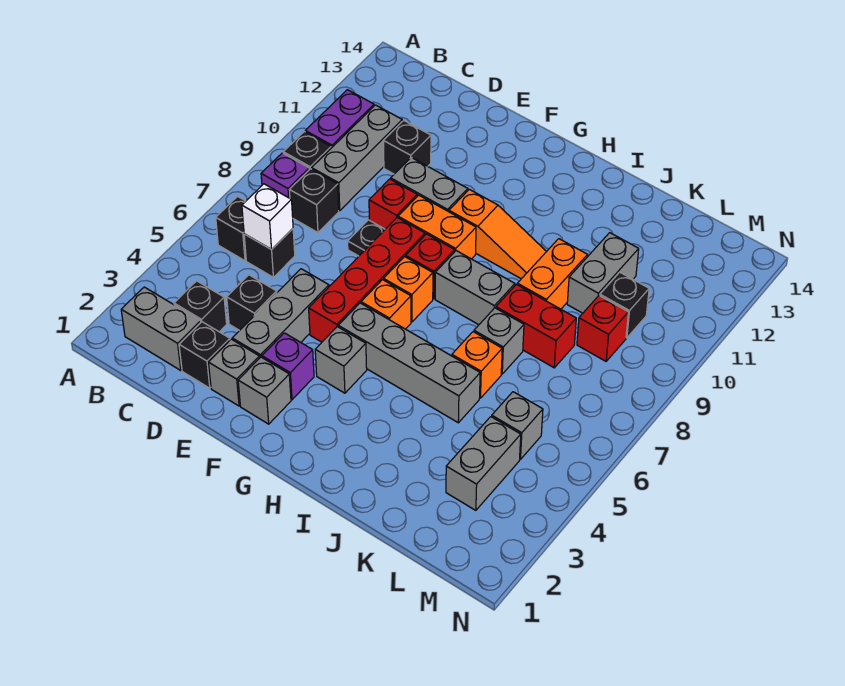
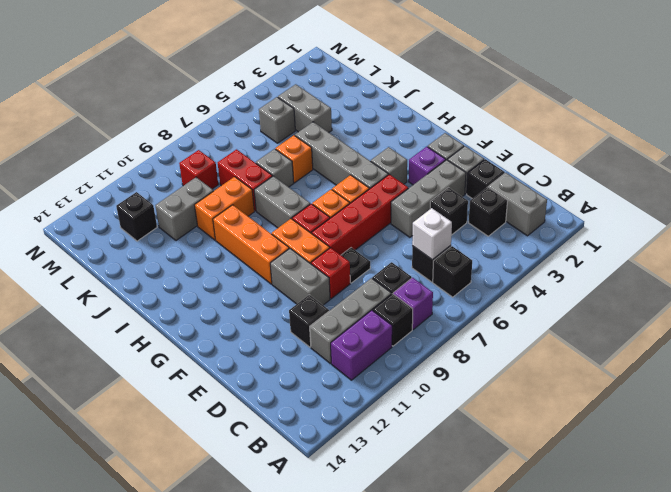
orange slope G10:I10 level 1 top G -> orange brick G10:I10 level 1
grey brick L3:L4 level 1 -> grey brick K4:L4 level 1
black brick L10 level 1 -> black brick L12 level 1

